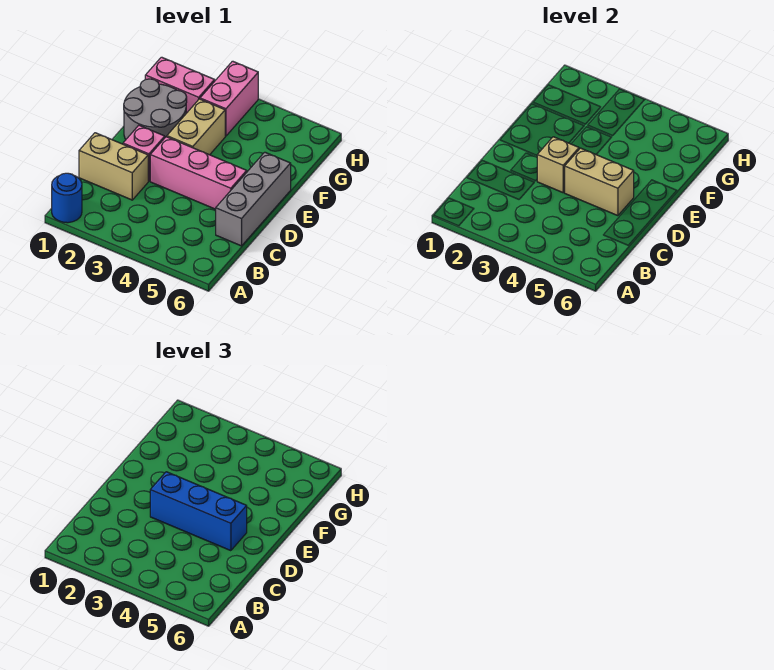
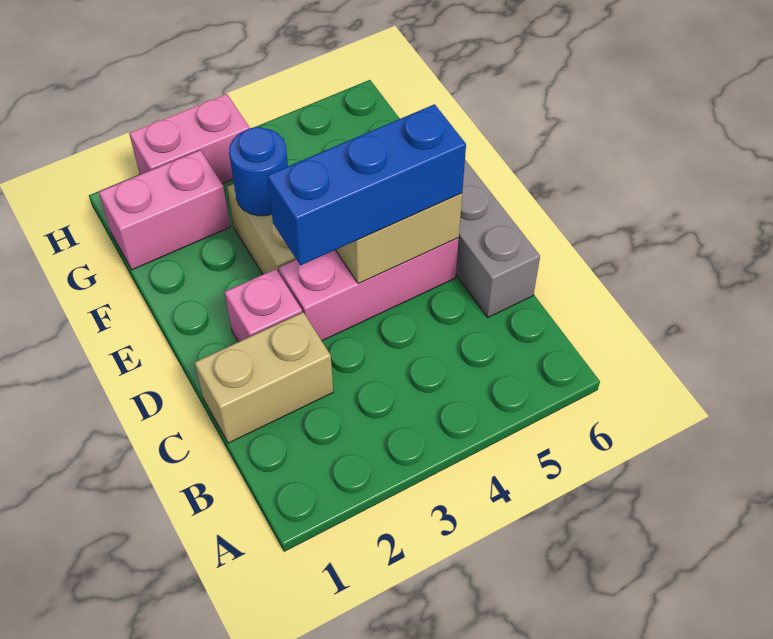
blue round brick A1 level 1 -> blue round brick F3 level 2
tan brick D3 level 2 -> none
grey round brick E1:F2 level 1 -> none
pink brick G3:H3 level 1 -> pink brick H2:H3 level 1

